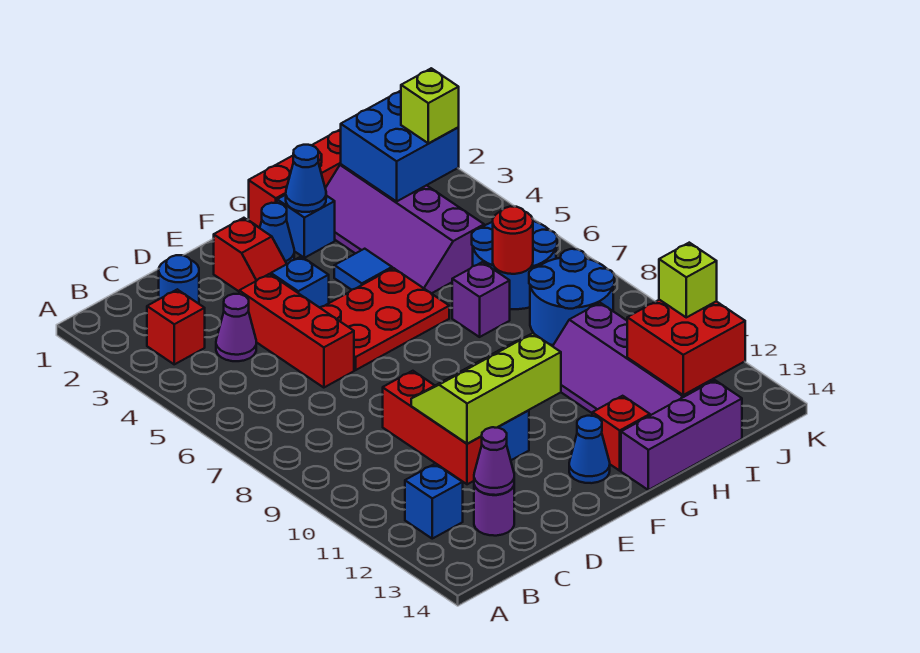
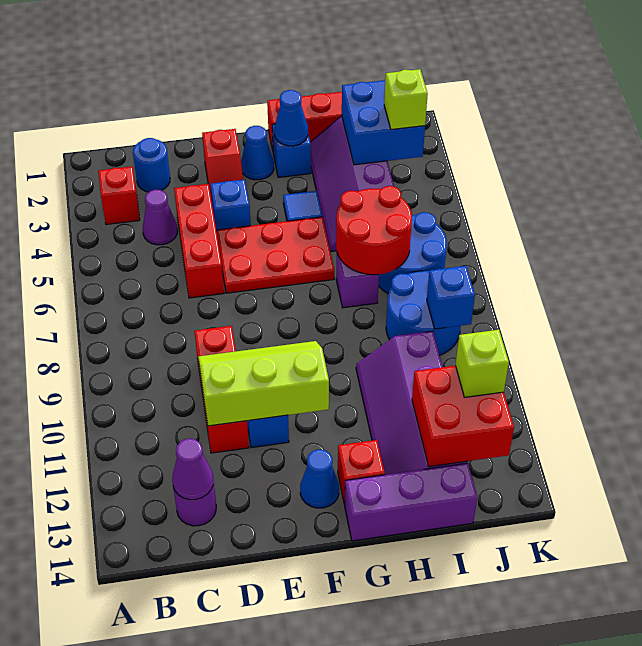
blue brick B12 level 1 -> blue brick J9 level 2
red round brick I7 level 2 -> red round brick H6:I7 level 2

